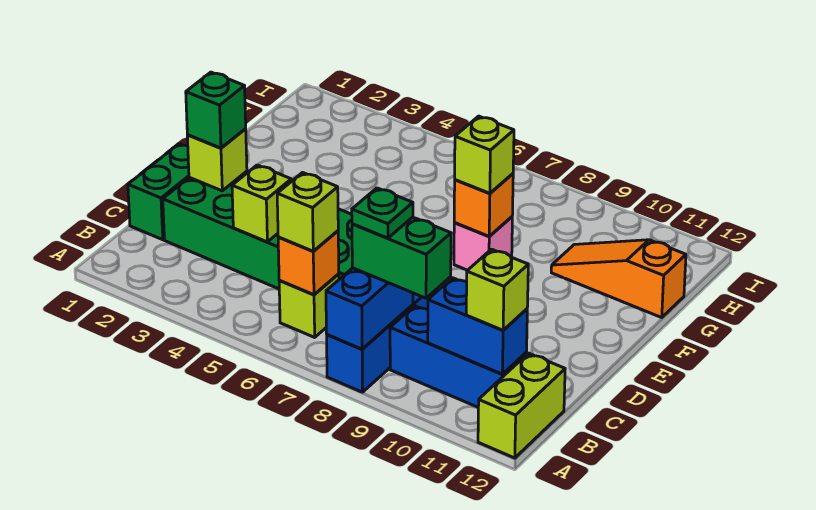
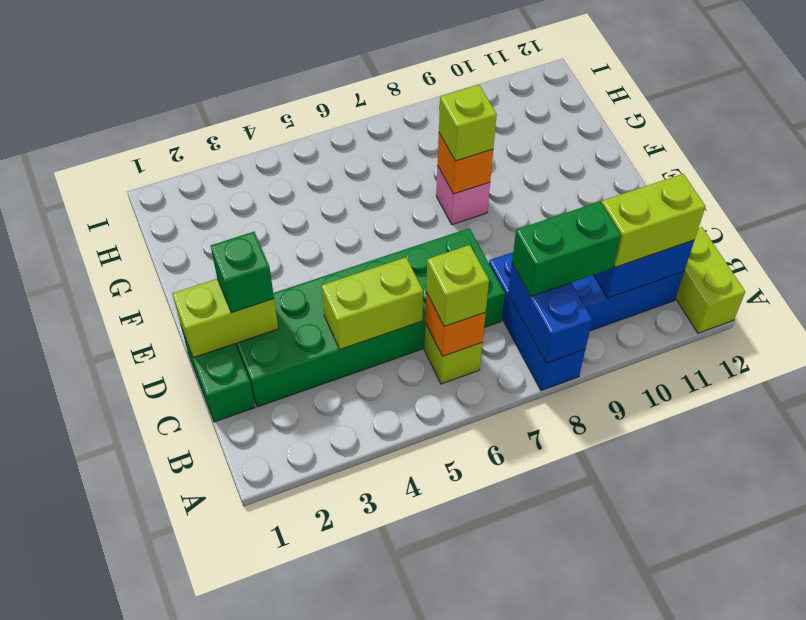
green plate B8 level 4 -> none
lime brick B11 level 3 -> lime brick B10:B11 level 3
lime brick C4 level 2 -> lime brick C4:C5 level 2
lime brick D2 level 2 -> lime brick D1:D2 level 2
orange slope G10:G12 level 1 top 12 -> none

